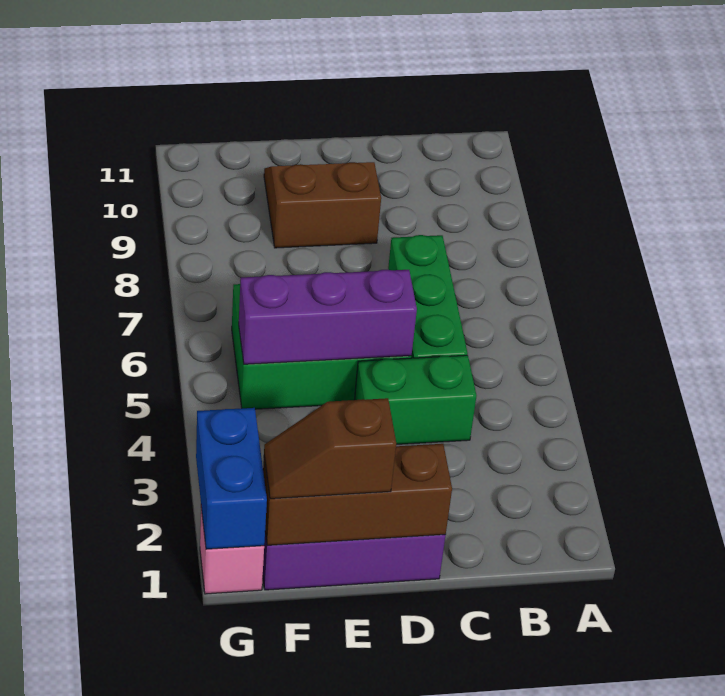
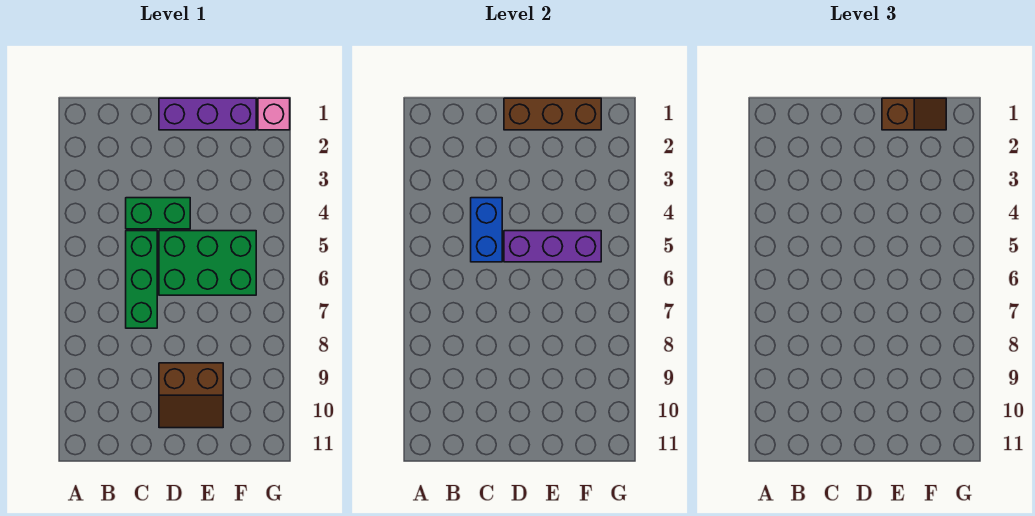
blue brick G1:G2 level 2 -> blue brick C4:C5 level 2

